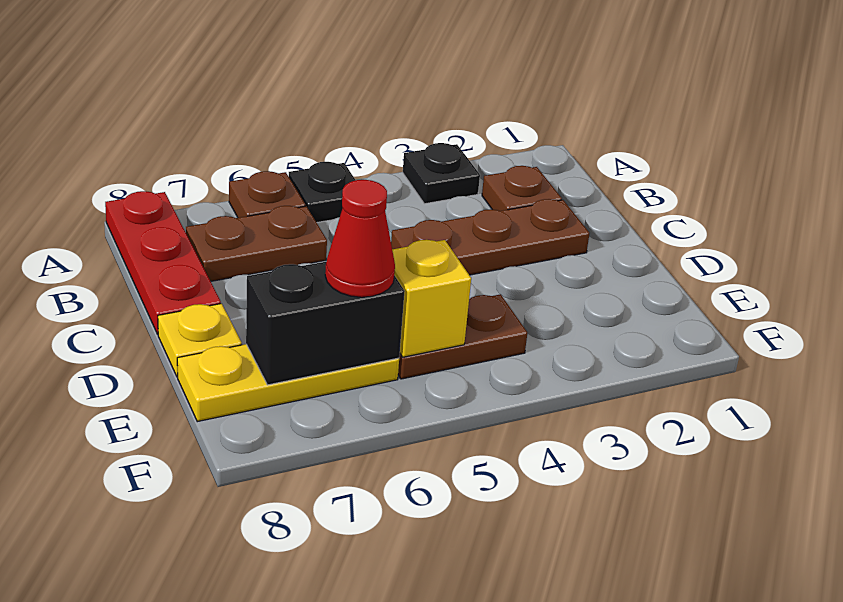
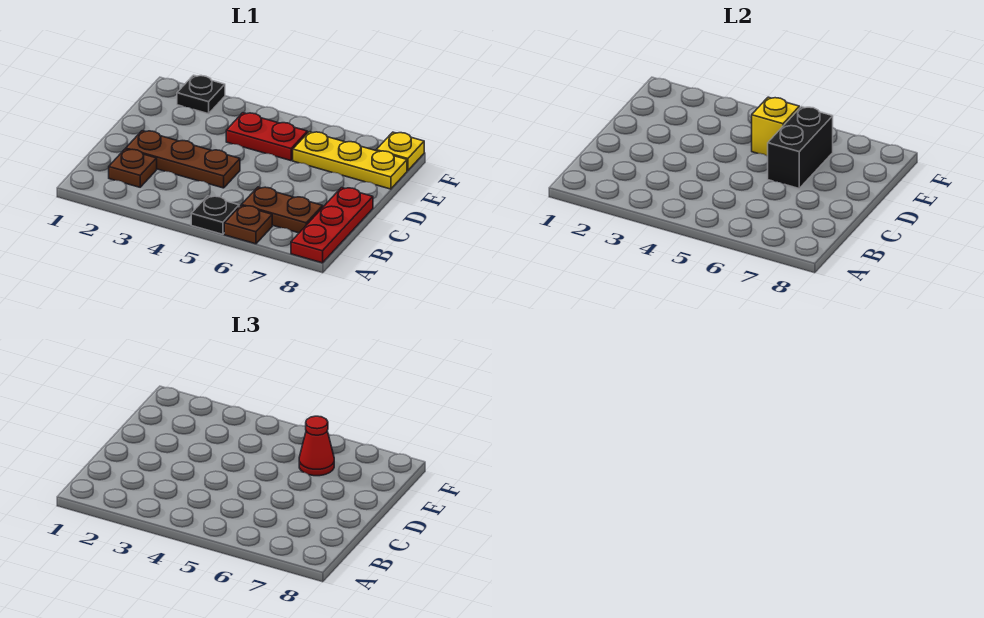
black plate A3 level 1 -> black plate F2 level 1
yellow plate D8 level 1 -> yellow plate F8 level 1
brown plate E4:E5 level 1 -> red plate E4:E5 level 1
black brick E6:E7 level 2 -> black brick D6:E6 level 2

